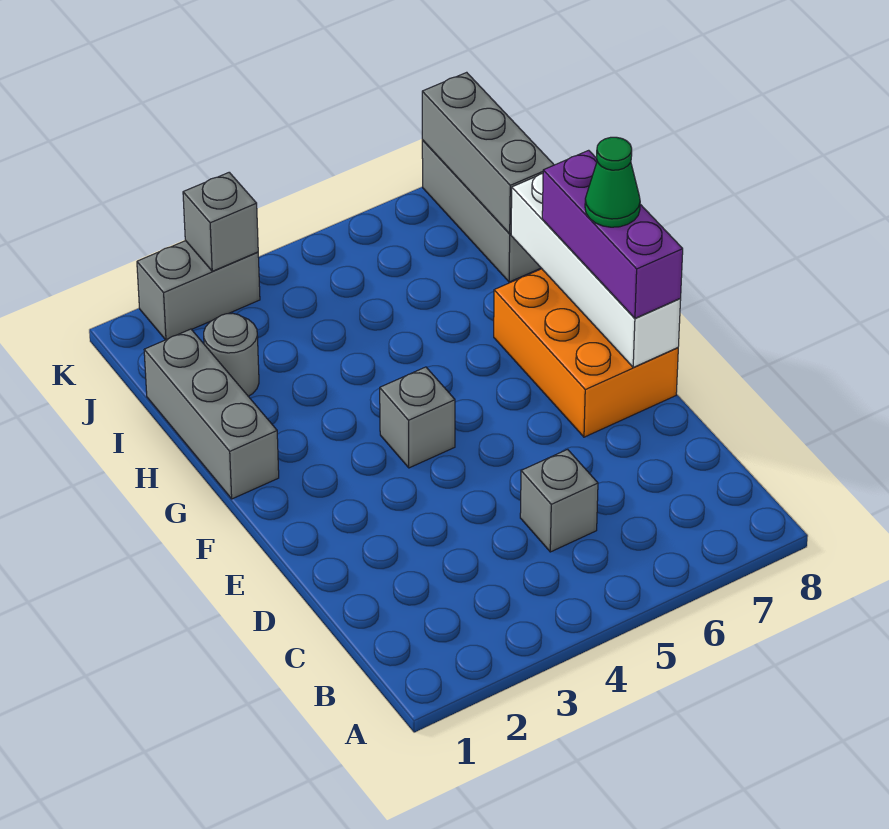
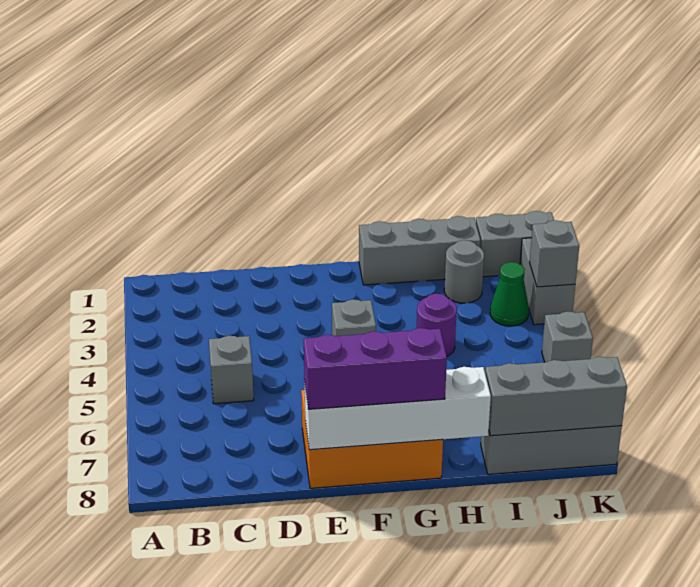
green cone F8 level 4 -> green cone J3 level 1
none -> purple round brick H4 level 1
none -> grey brick J1:K1 level 1
none -> grey brick K5 level 1

